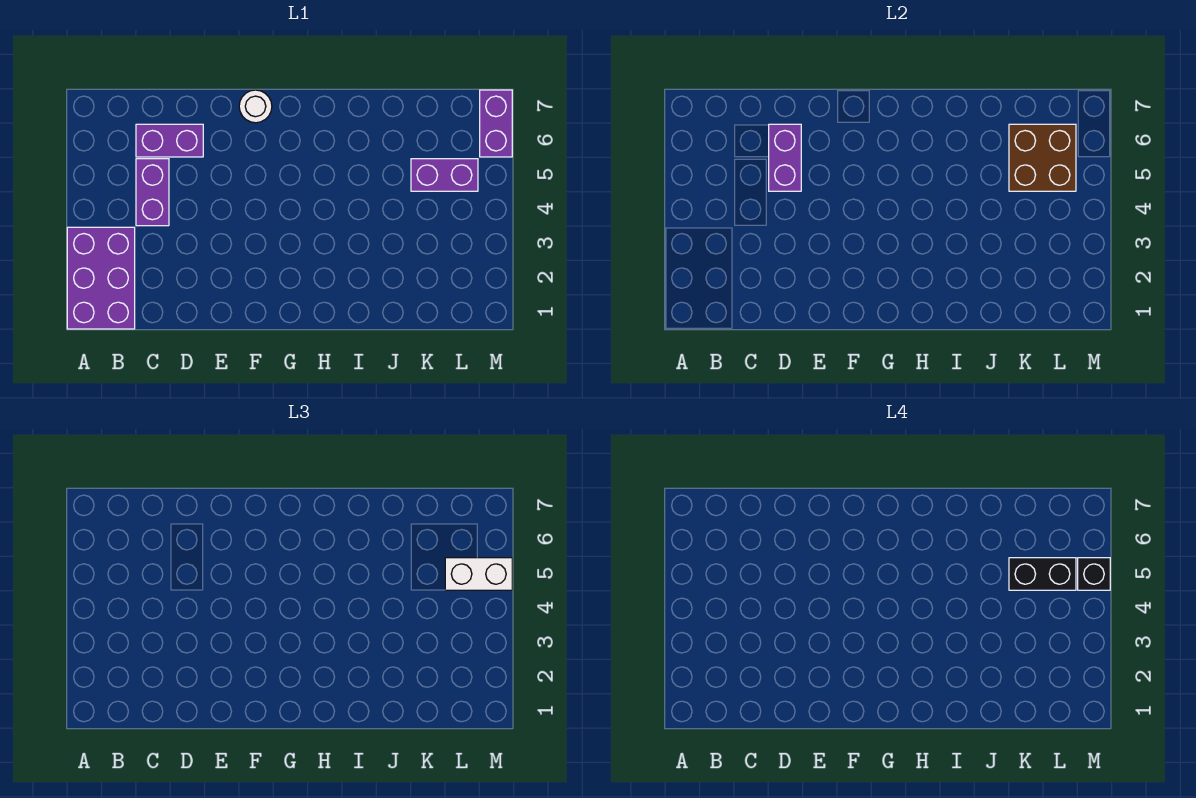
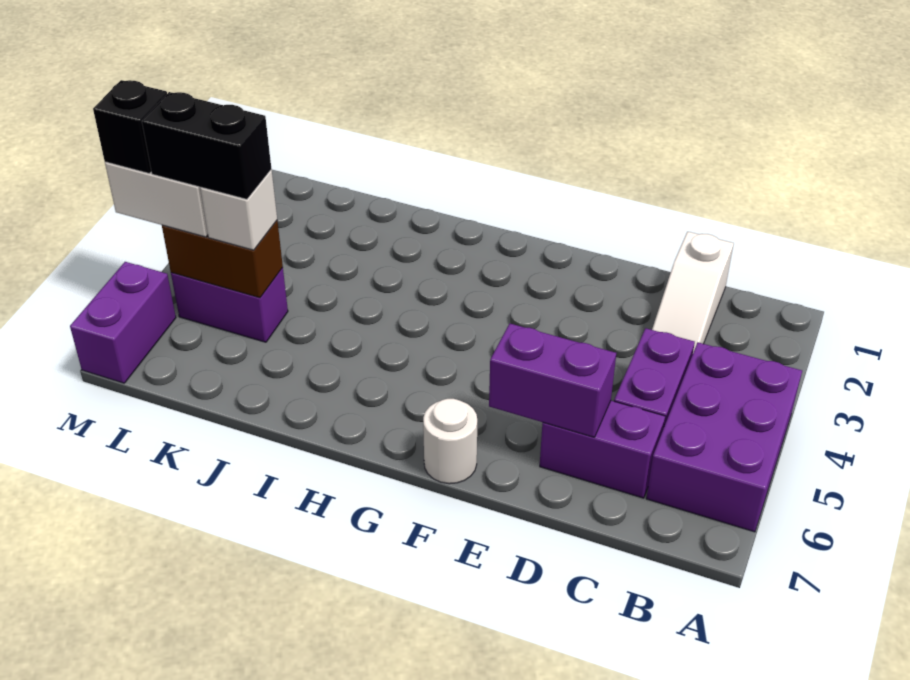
purple brick A1:B3 level 1 -> purple brick A4:B6 level 1
none -> white slope C1:C3 level 1 top 1
purple brick D5:D6 level 2 -> purple brick D6:E6 level 2
brown brick K5:L6 level 2 -> brown brick K5:L5 level 2
none -> white brick K5 level 3

